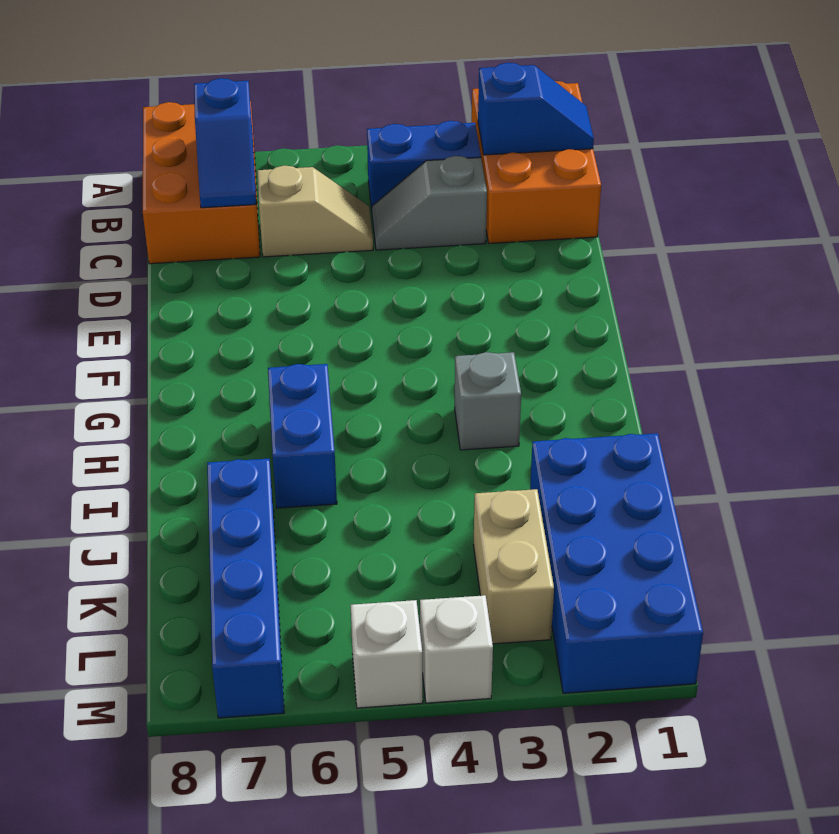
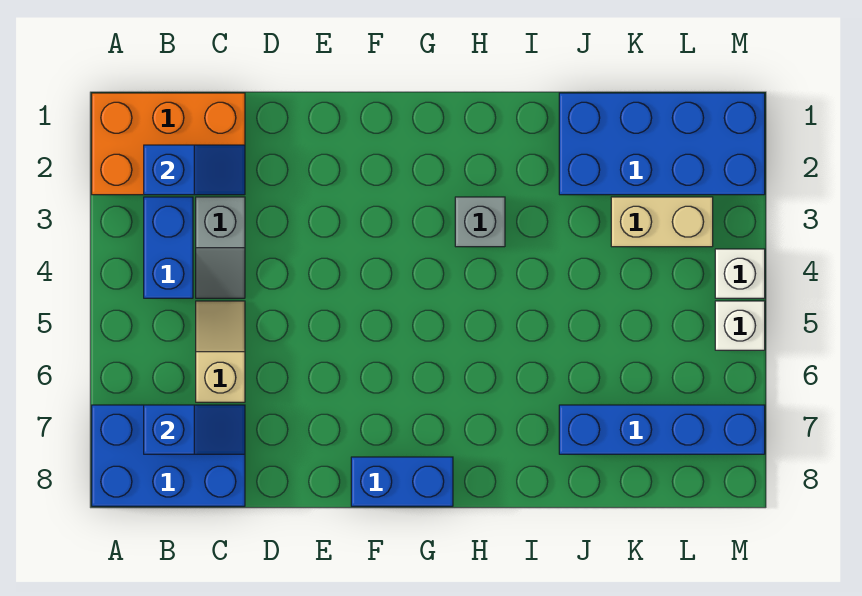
orange brick A7:C8 level 1 -> blue brick A7:C8 level 1
blue slope B1:B2 level 2 top 2 -> blue slope B2:C2 level 2 top B
blue brick H6:I6 level 1 -> blue brick F8:G8 level 1

